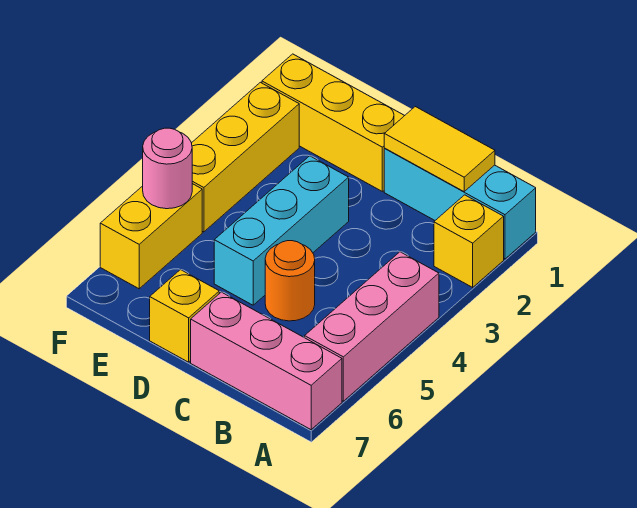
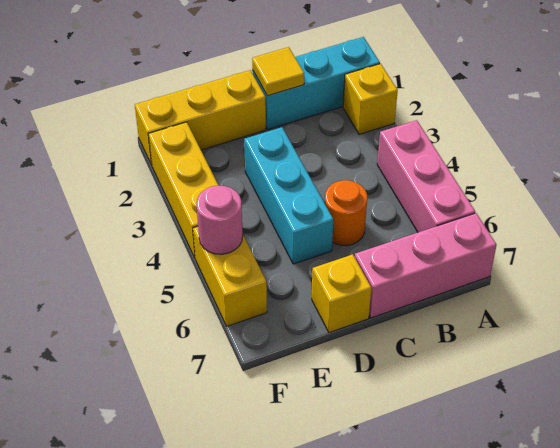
yellow tile B1:C1 level 2 -> yellow tile C1 level 2

